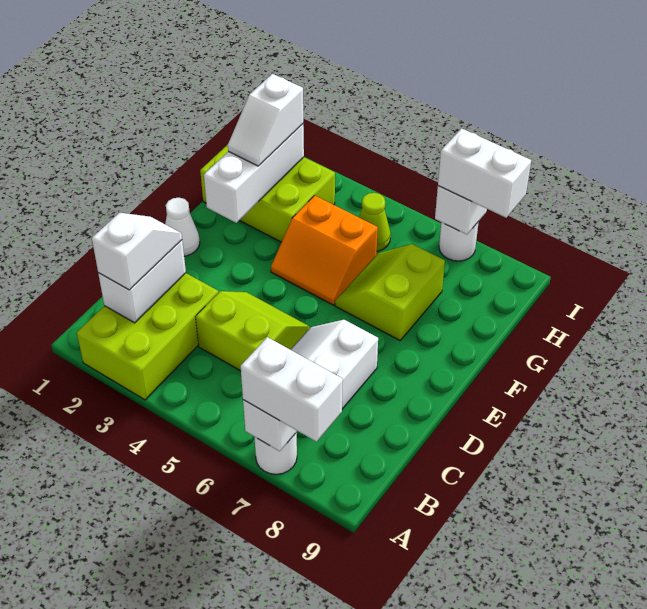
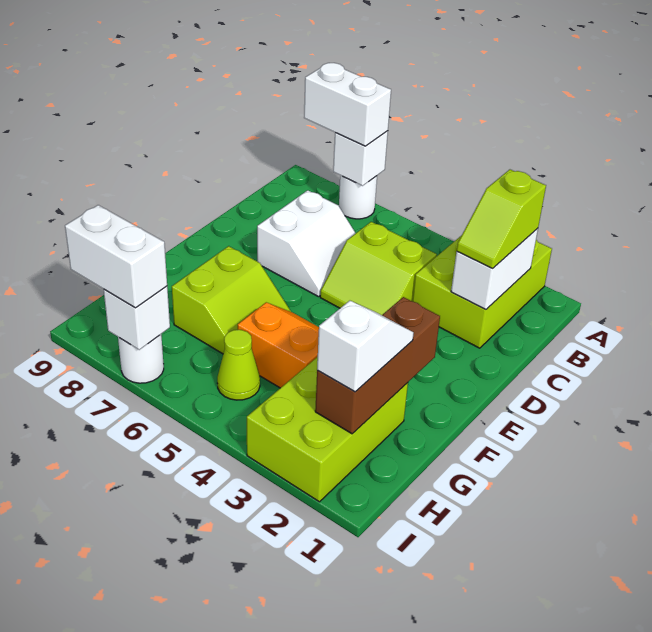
white slope B2:C2 level 3 top B -> lime slope B2:C2 level 3 top B
white cone E1 level 1 -> none
white brick F2:H2 level 2 -> brown brick F2:H2 level 2
lime brick G1:H3 level 1 -> lime brick G2:I3 level 1

